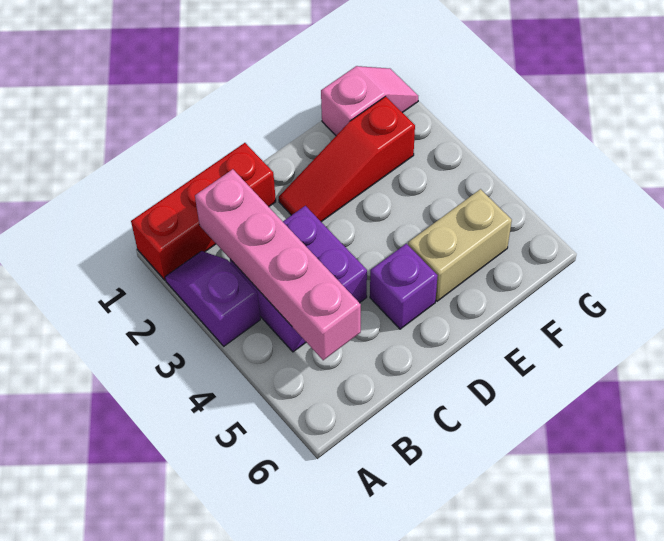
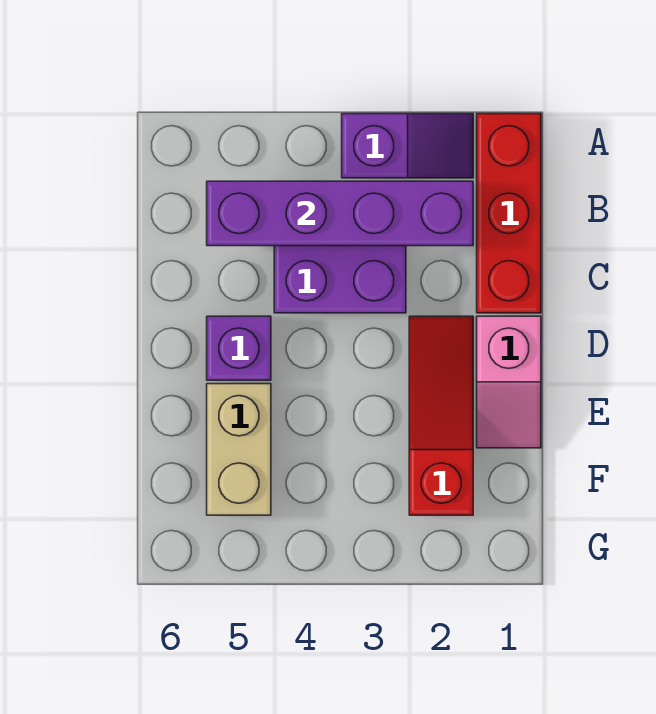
pink brick B2:B5 level 2 -> purple brick B2:B5 level 2
pink slope F1:G1 level 1 top F -> pink slope D1:E1 level 1 top D

